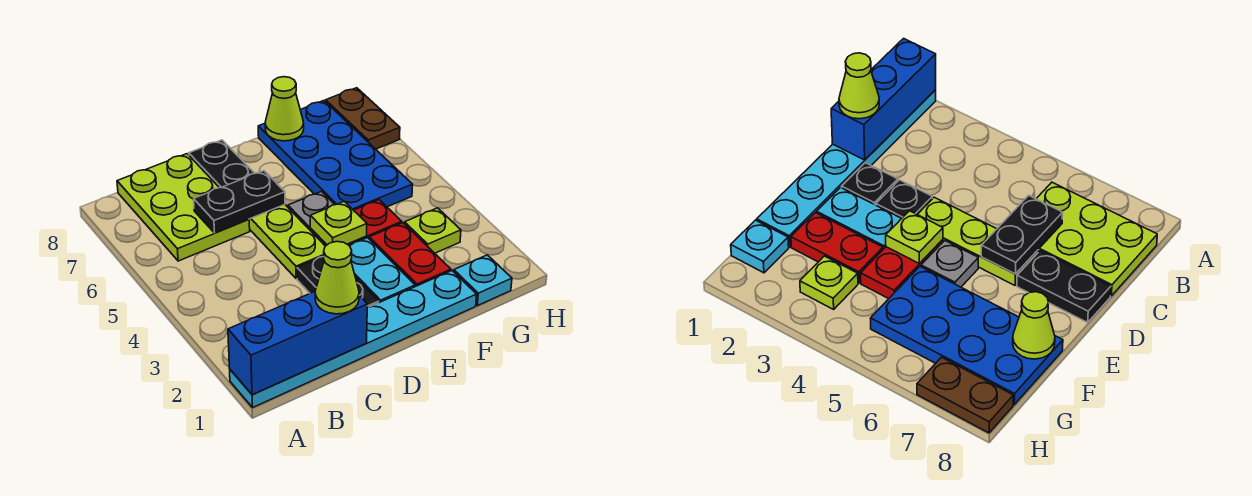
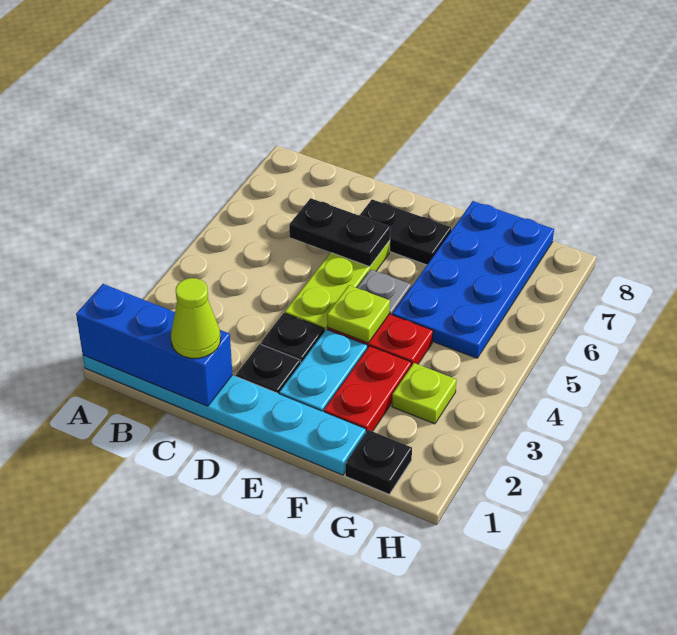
lime plate B6:C8 level 1 -> none
black plate D7:D8 level 1 -> black plate D7:E7 level 1
lime cone F8 level 2 -> none
cyan plate G1 level 1 -> black plate G1 level 1
brown plate H7:H8 level 1 -> none

